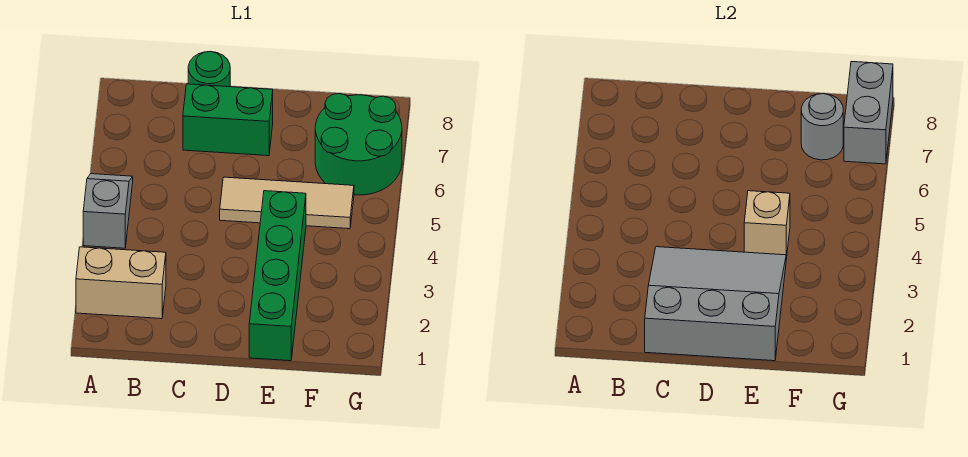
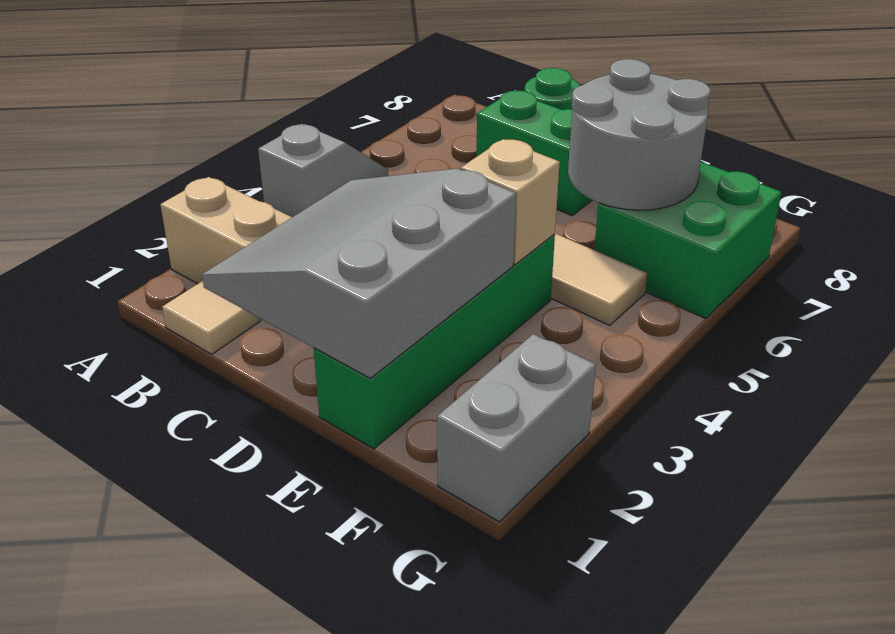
none -> tan tile B1 level 1
grey slope C1:E3 level 2 top 1 -> grey slope C1:E3 level 2 top E
green round brick F6:G7 level 1 -> green brick F6:G7 level 1
grey round brick F7 level 2 -> grey round brick E6:F7 level 2
grey brick G7:G8 level 2 -> grey brick G1:G2 level 1

